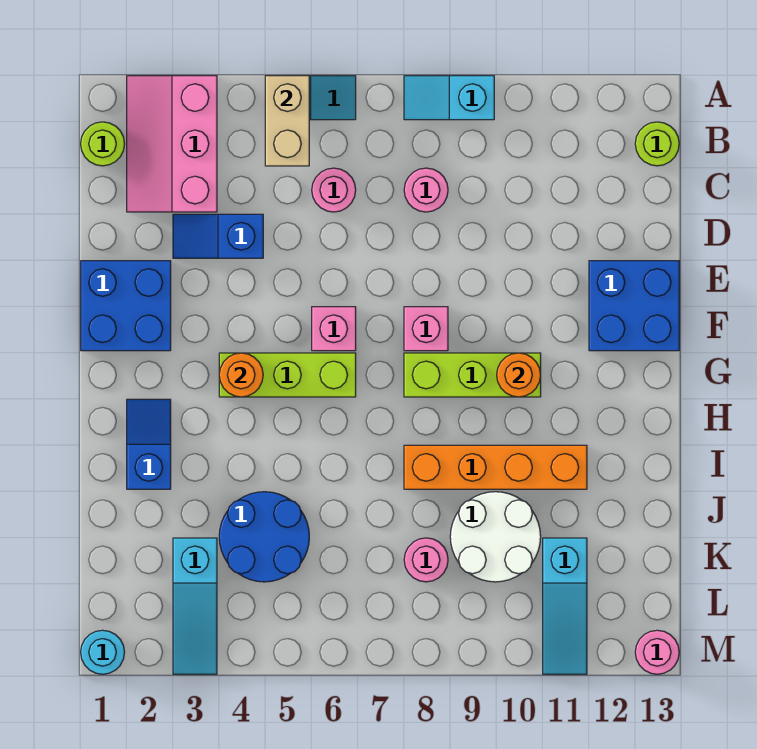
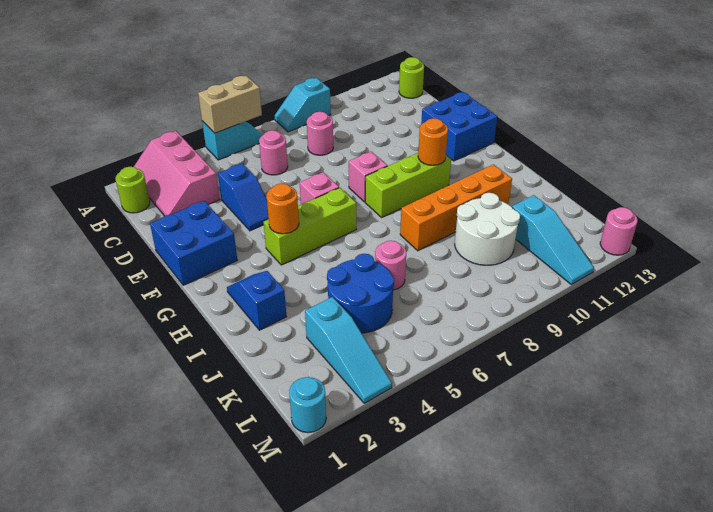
tan brick A5:B5 level 2 -> tan brick A5:A6 level 2
blue slope D3:D4 level 1 top 4 -> blue slope D4:E4 level 1 top D
pink round brick K8 level 1 -> pink round brick J6 level 1

